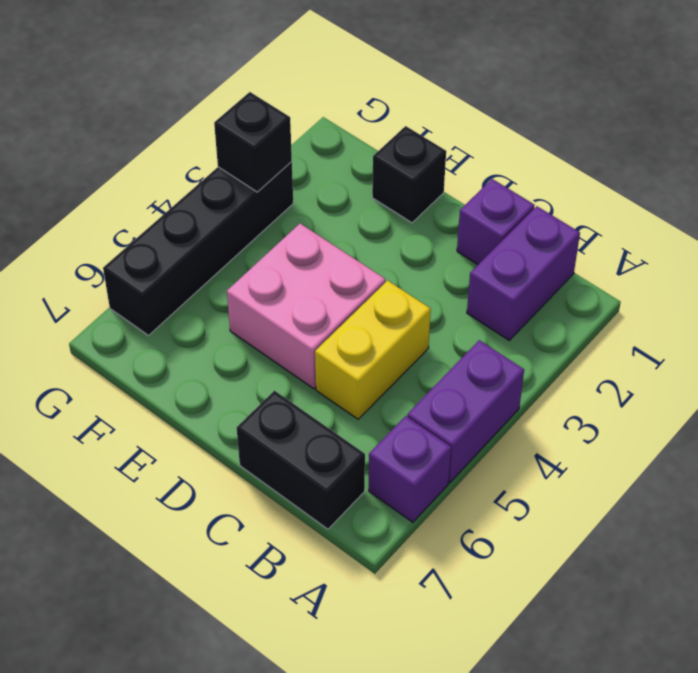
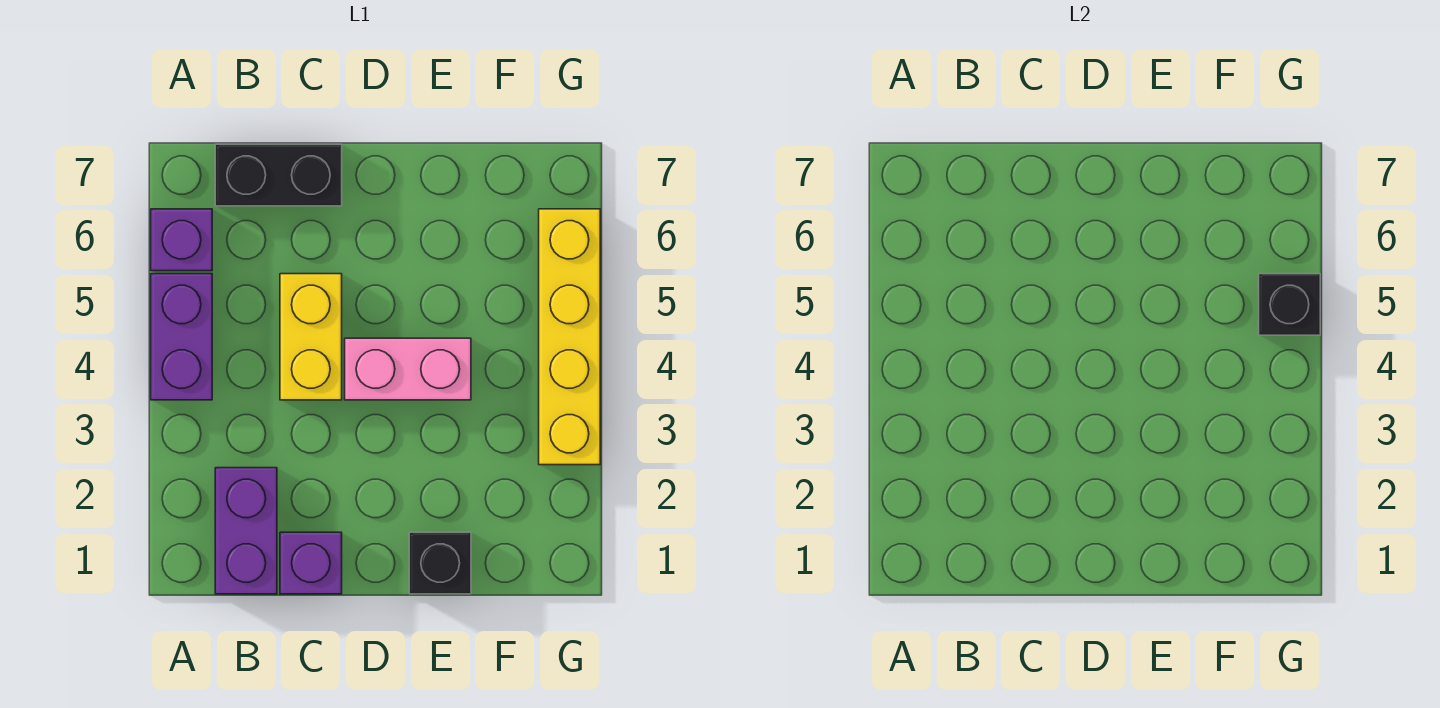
pink brick D4:E5 level 1 -> pink brick D4:E4 level 1
black brick G3:G6 level 1 -> yellow brick G3:G6 level 1
black brick G3 level 2 -> black brick G5 level 2

